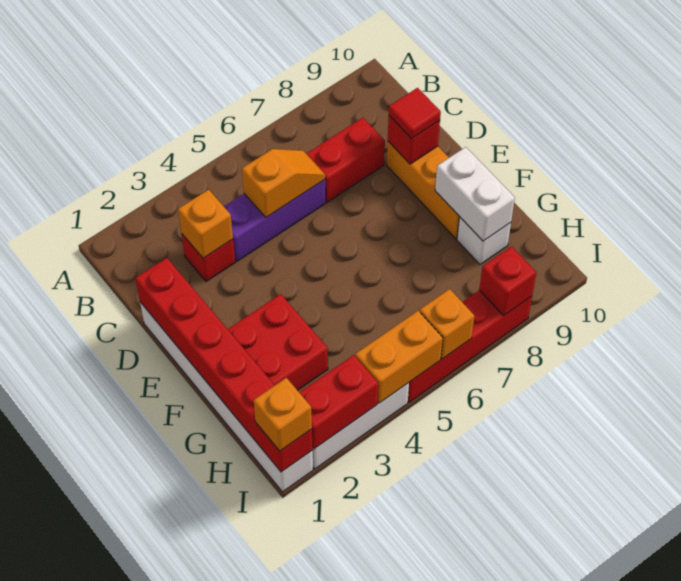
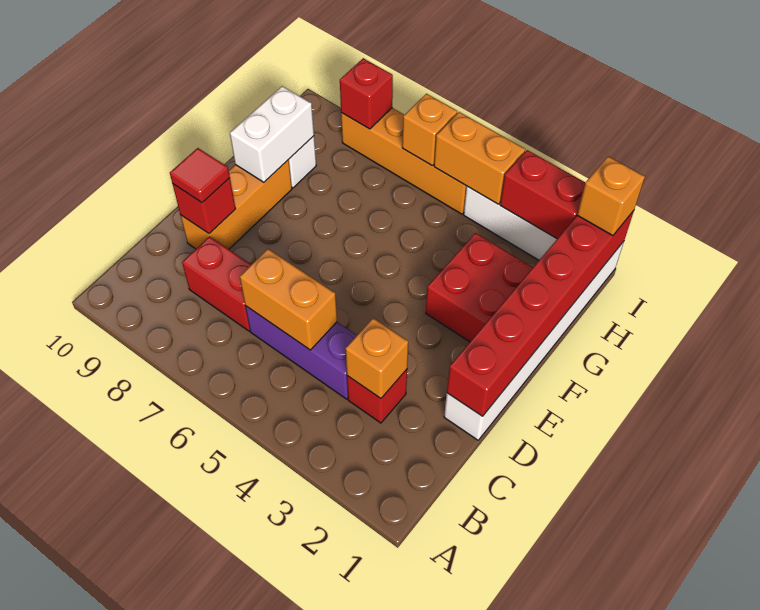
orange slope C5:C6 level 2 top 5 -> orange brick C5:C6 level 2
red brick I5:I8 level 1 -> orange brick I5:I8 level 1

